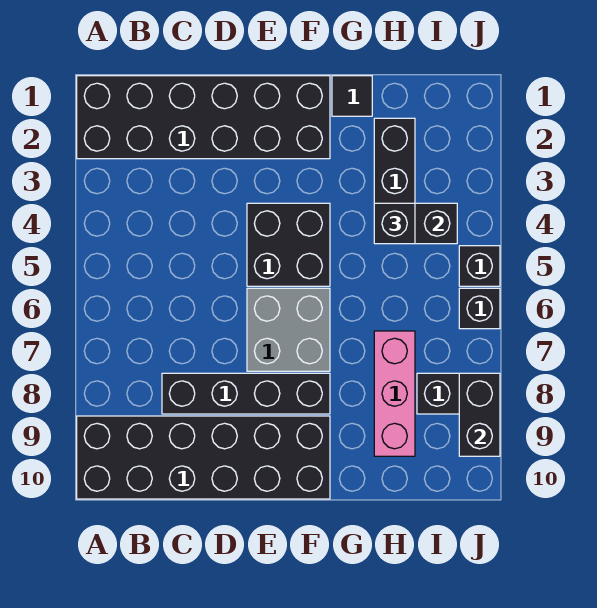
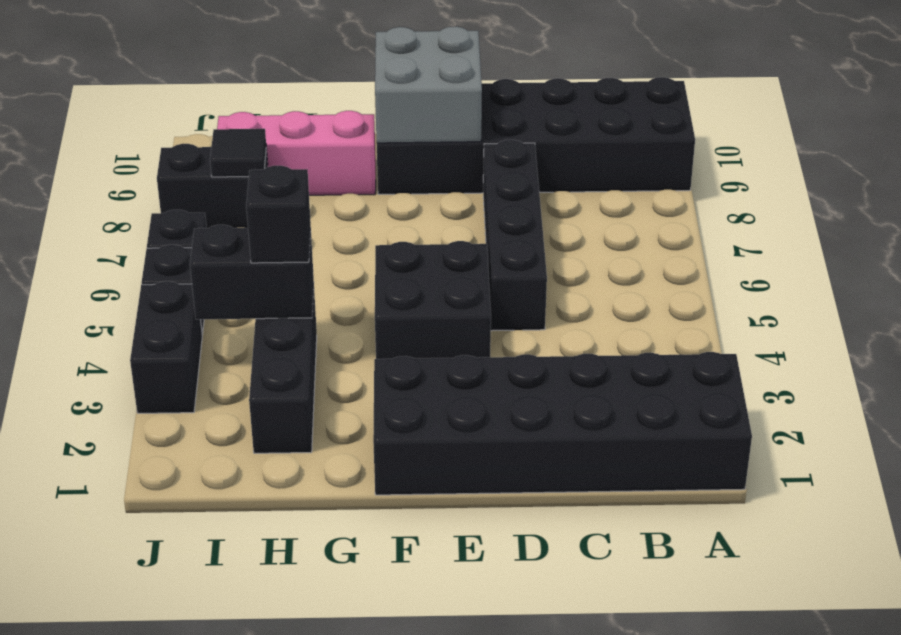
black brick C8:F8 level 1 -> black brick D5:D8 level 1
grey brick E6:F7 level 1 -> grey brick E9:F10 level 2
black tile G1 level 1 -> black tile I8 level 2
pink brick H7:H9 level 1 -> pink brick G9:I9 level 1
black brick J8:J9 level 2 -> black brick J3:J4 level 1

